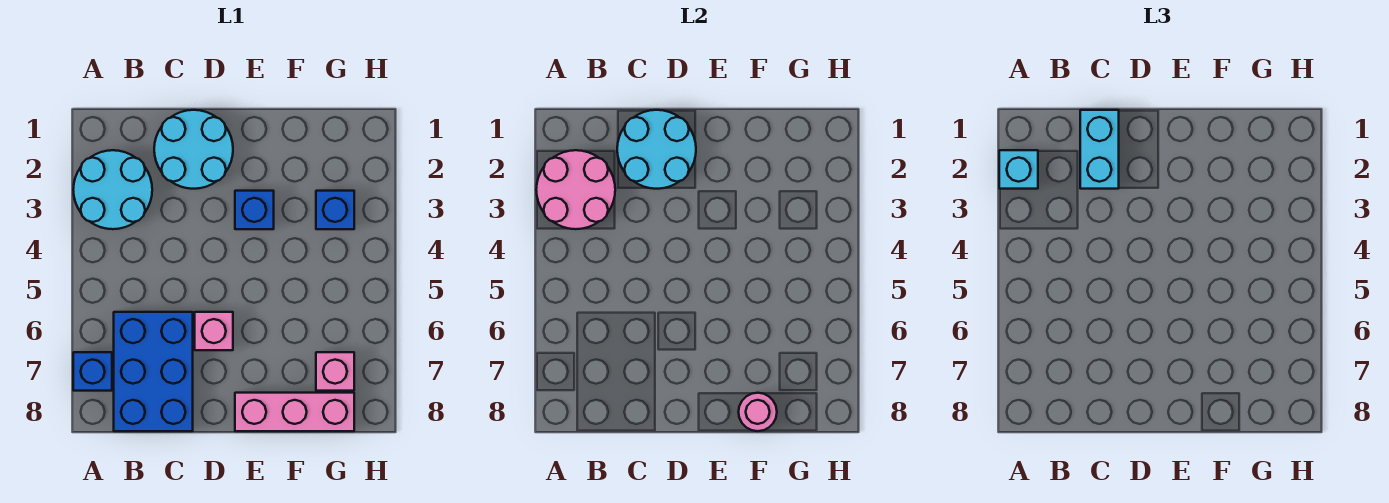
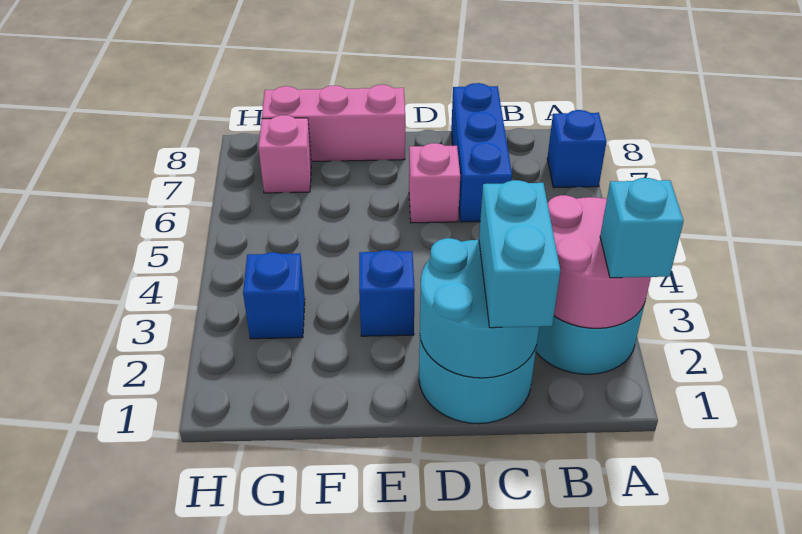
blue brick B6:C8 level 1 -> blue brick C6:C8 level 1
pink round brick F8 level 2 -> none

